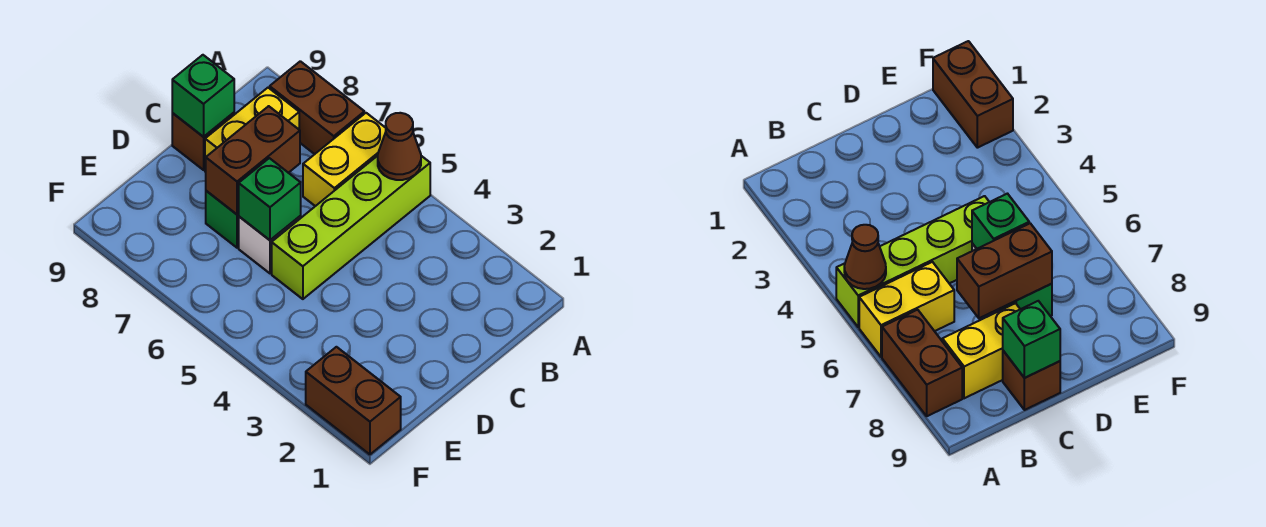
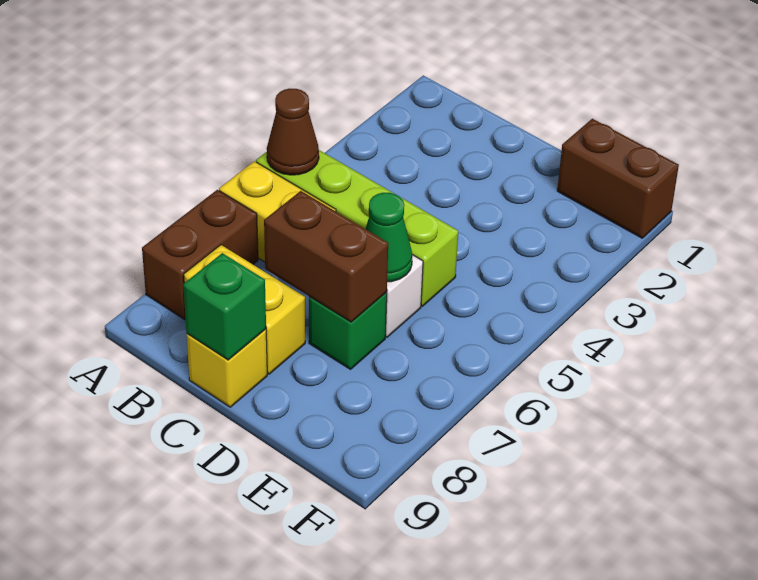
brown brick C9 level 1 -> yellow brick C9 level 1
green brick D6 level 2 -> green cone D6 level 2
brown brick F1:F2 level 1 -> brown brick E1:F1 level 1

